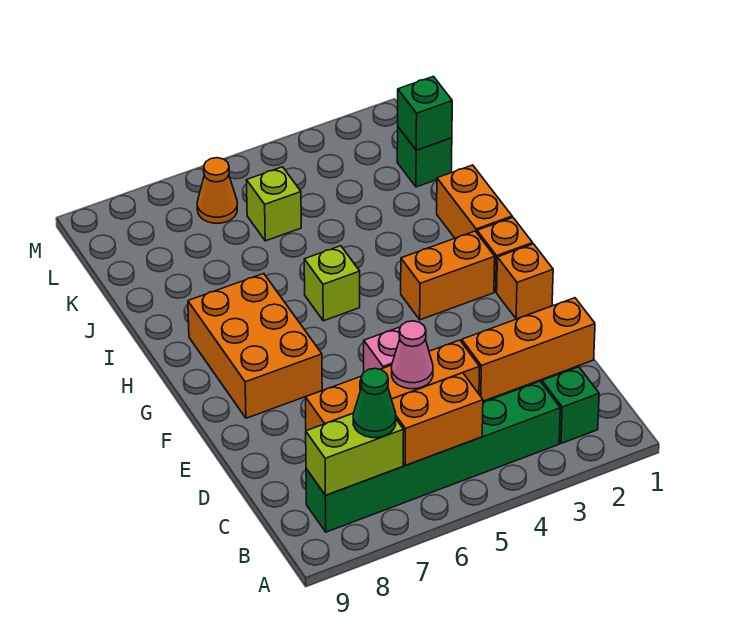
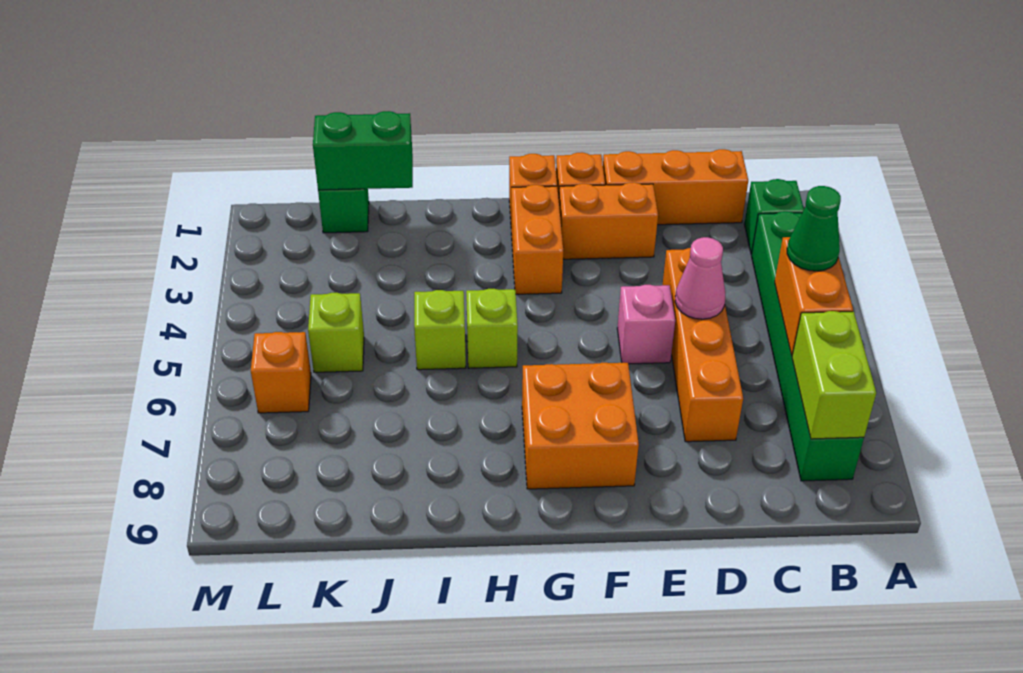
green cone B7 level 3 -> green cone B5 level 3
orange brick D1:D3 level 1 -> orange brick C1:E1 level 1
orange brick F7:H8 level 1 -> orange brick F7:G8 level 1
orange brick H1:I1 level 1 -> orange brick E2:F2 level 1
none -> lime brick I5 level 1
green brick K1 level 2 -> green brick J1:K1 level 2
orange cone L6 level 1 -> orange brick L6 level 1

